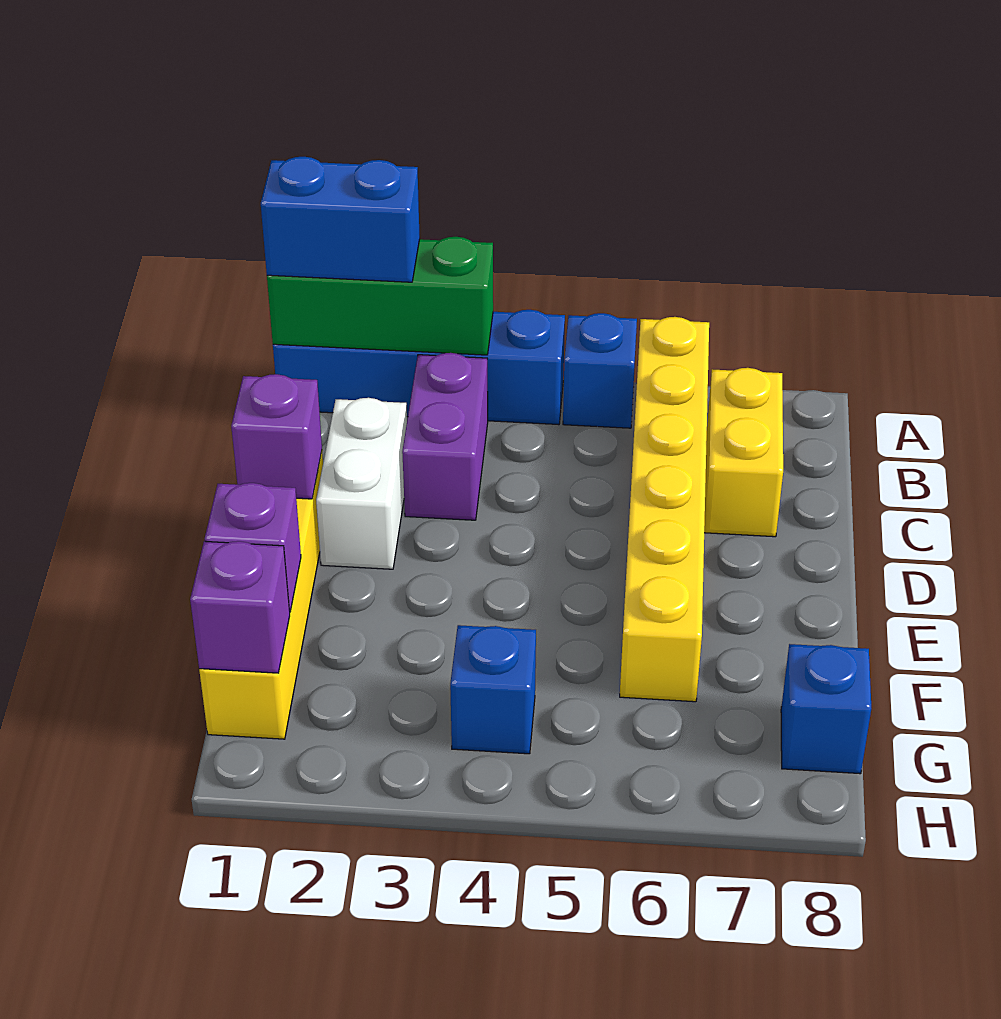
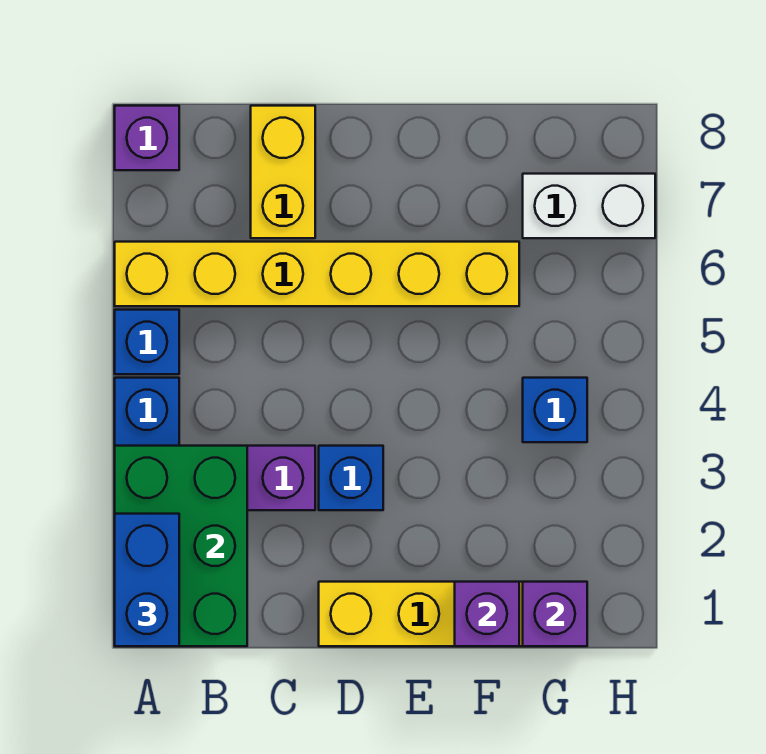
green brick A1:A3 level 2 -> green brick A1:B3 level 2
yellow brick B7:C7 level 1 -> yellow brick C7:C8 level 1
white brick C2:D2 level 1 -> white brick G7:H7 level 1
purple brick D1 level 2 -> purple brick A8 level 1
blue brick G8 level 1 -> blue brick D3 level 1

